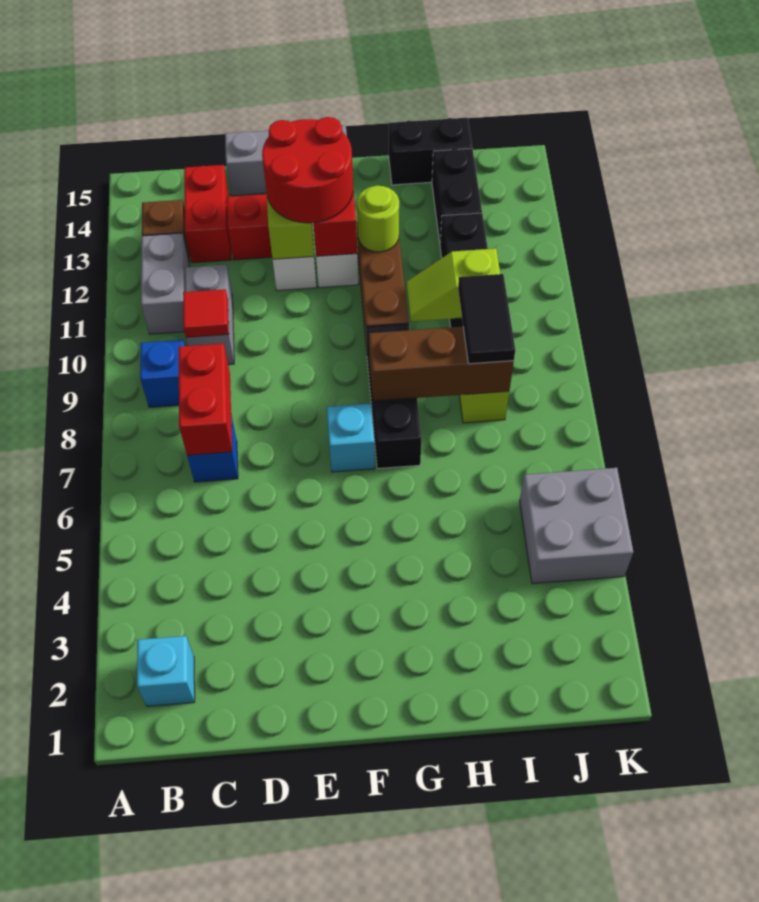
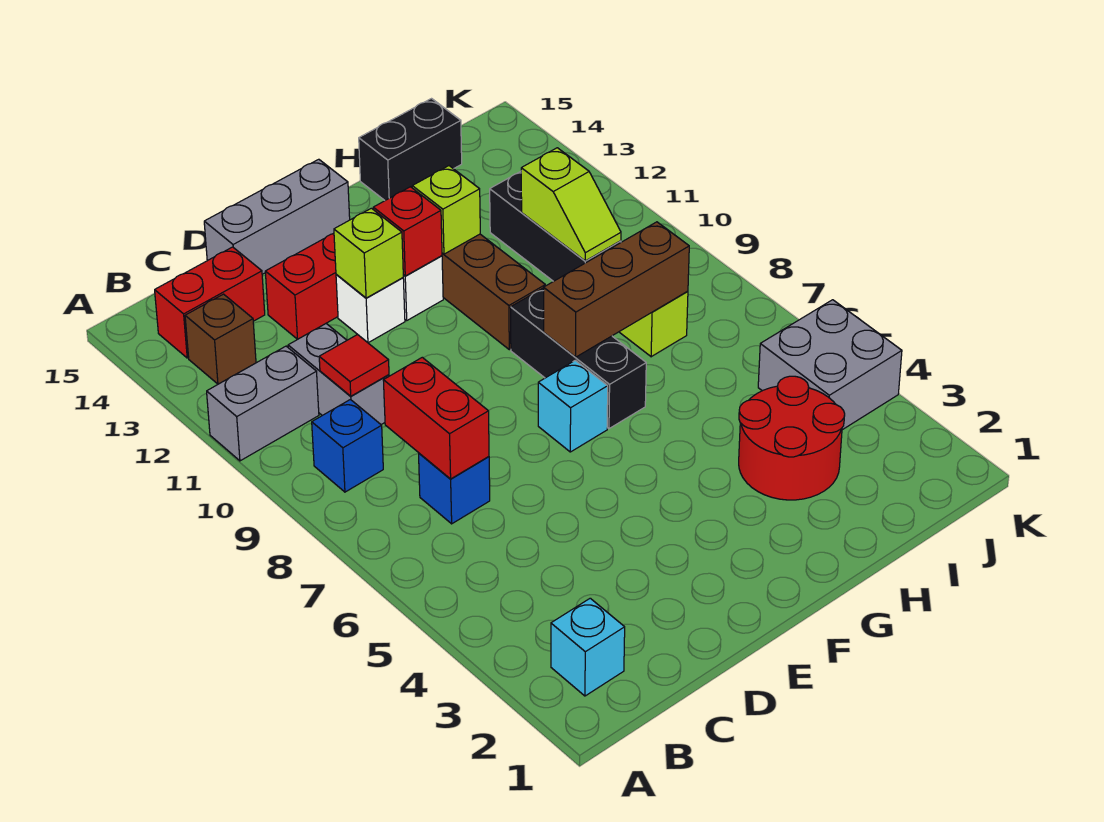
grey brick B11:B12 level 1 -> grey brick A11:B11 level 1
red brick C13:C14 level 1 -> red brick B14:C14 level 1
red round brick E12:F13 level 3 -> red round brick H3:I4 level 1
lime round brick G12 level 2 -> lime brick G12 level 2
lime slope H10:I10 level 2 top I -> lime slope I10:I11 level 2 top 11
black tile I8:I9 level 3 -> none
black brick I13:I14 level 1 -> none

